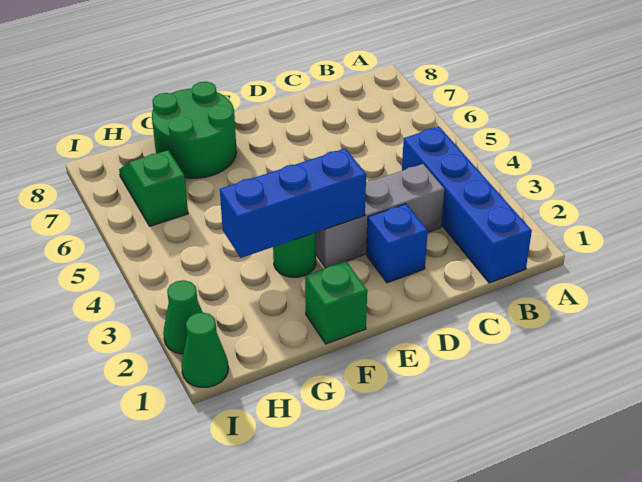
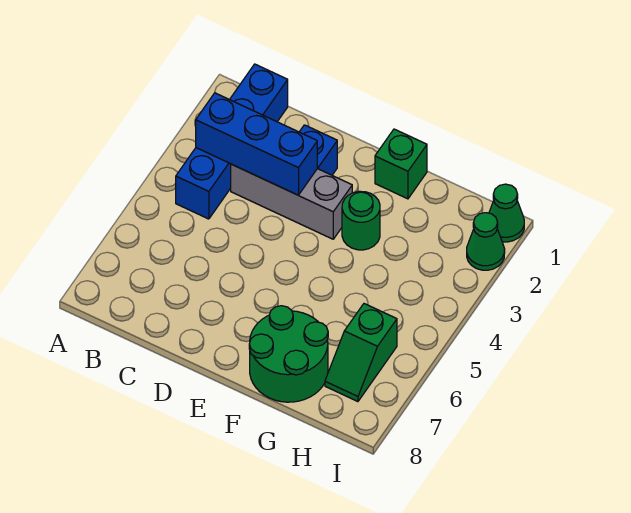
blue brick E3:G3 level 2 -> blue brick B3:D3 level 2

